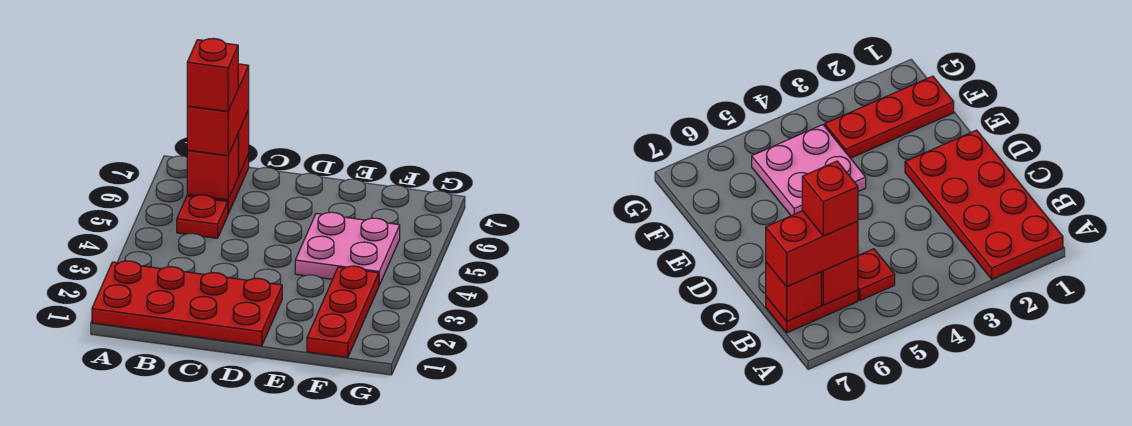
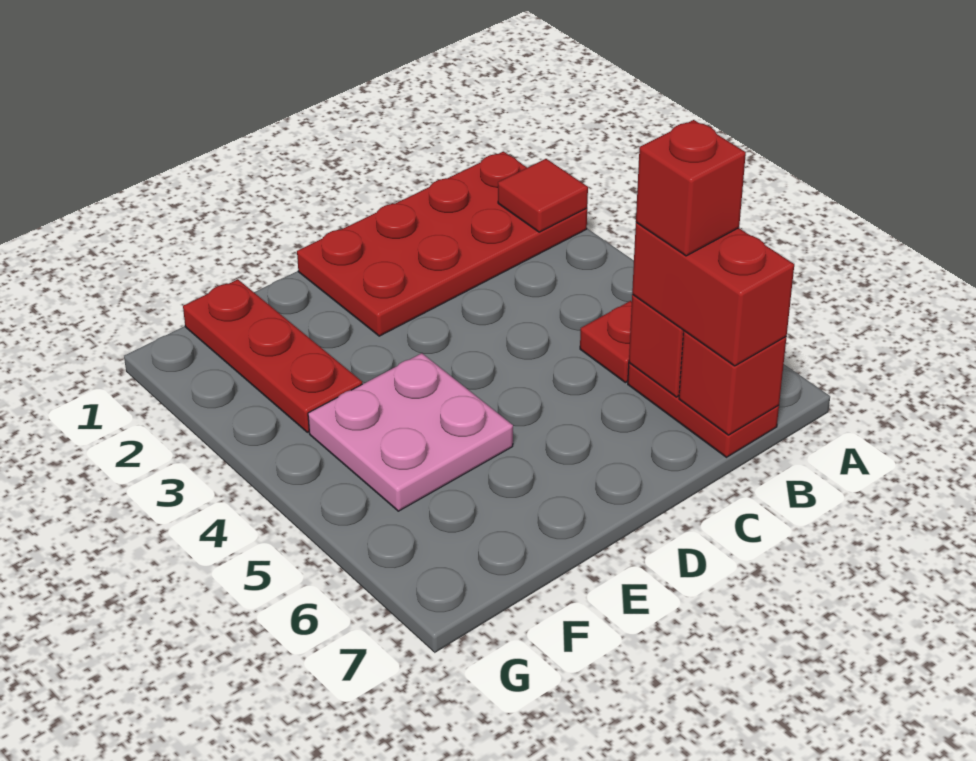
none -> red tile A2 level 2

